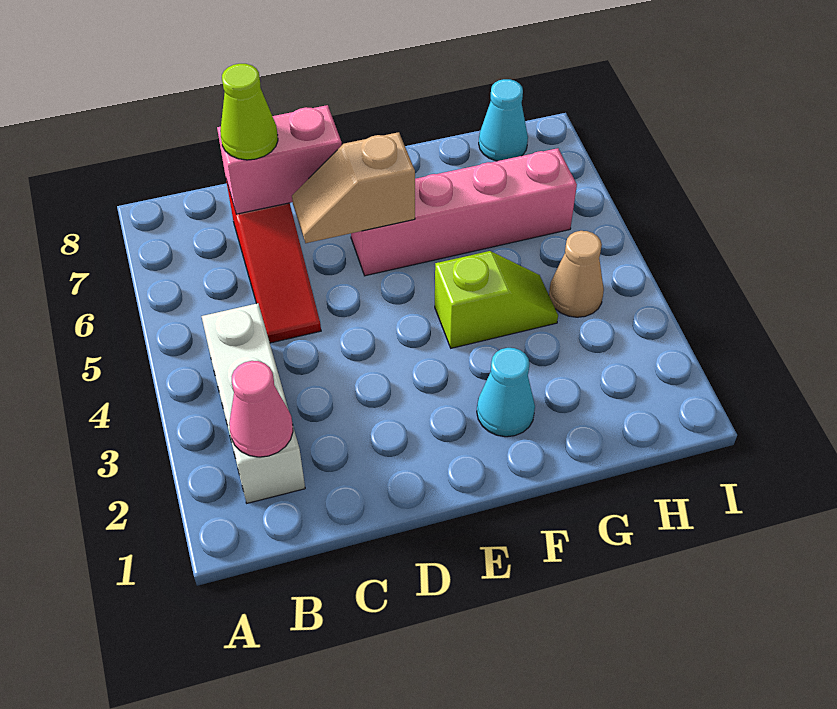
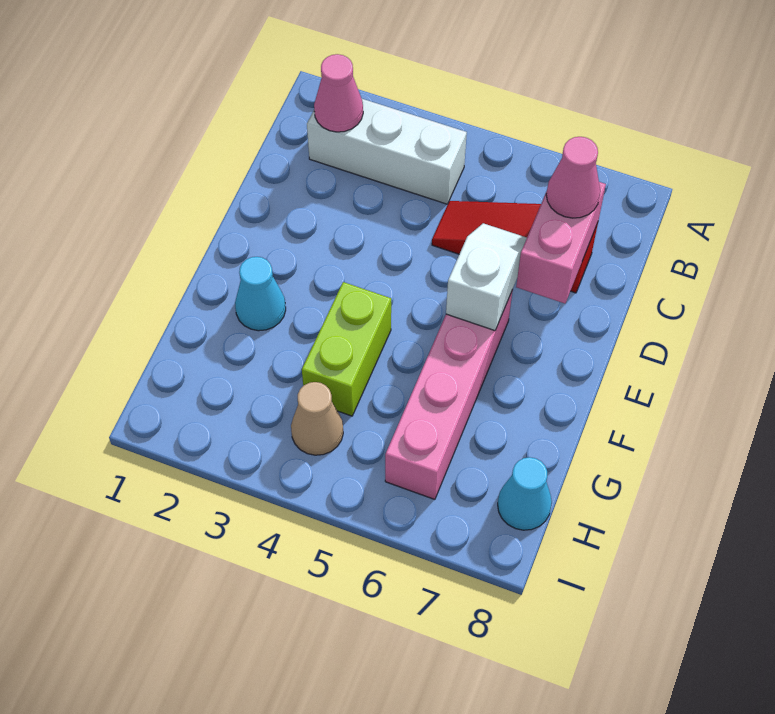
lime cone C7 level 3 -> pink cone C7 level 3
tan slope D6:E6 level 2 top E -> white slope D6:E6 level 2 top E
lime slope F4:G4 level 1 top F -> lime brick F4:G4 level 1

